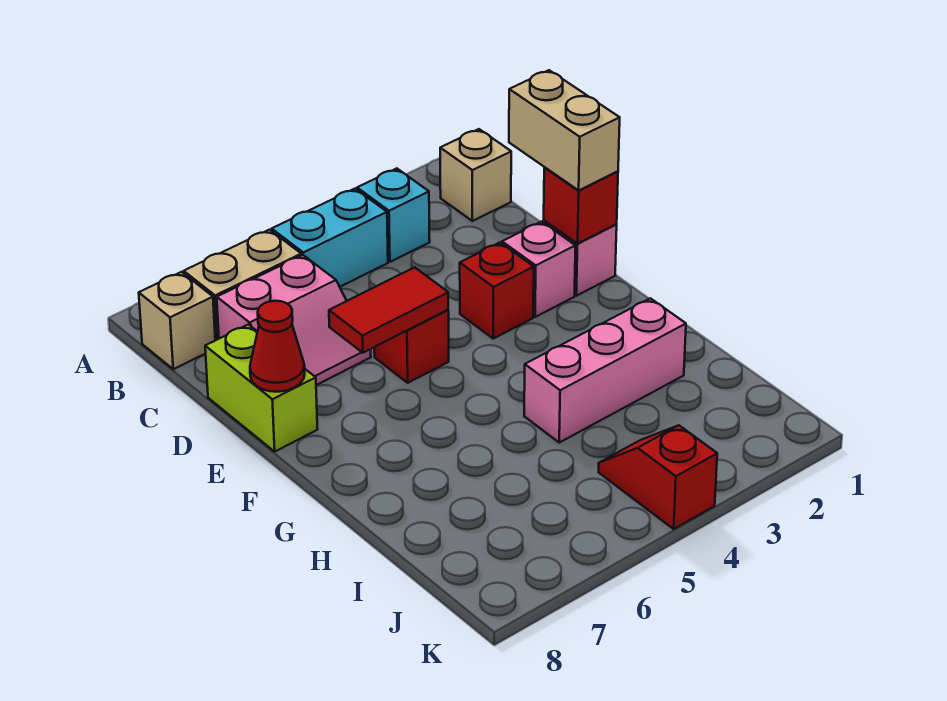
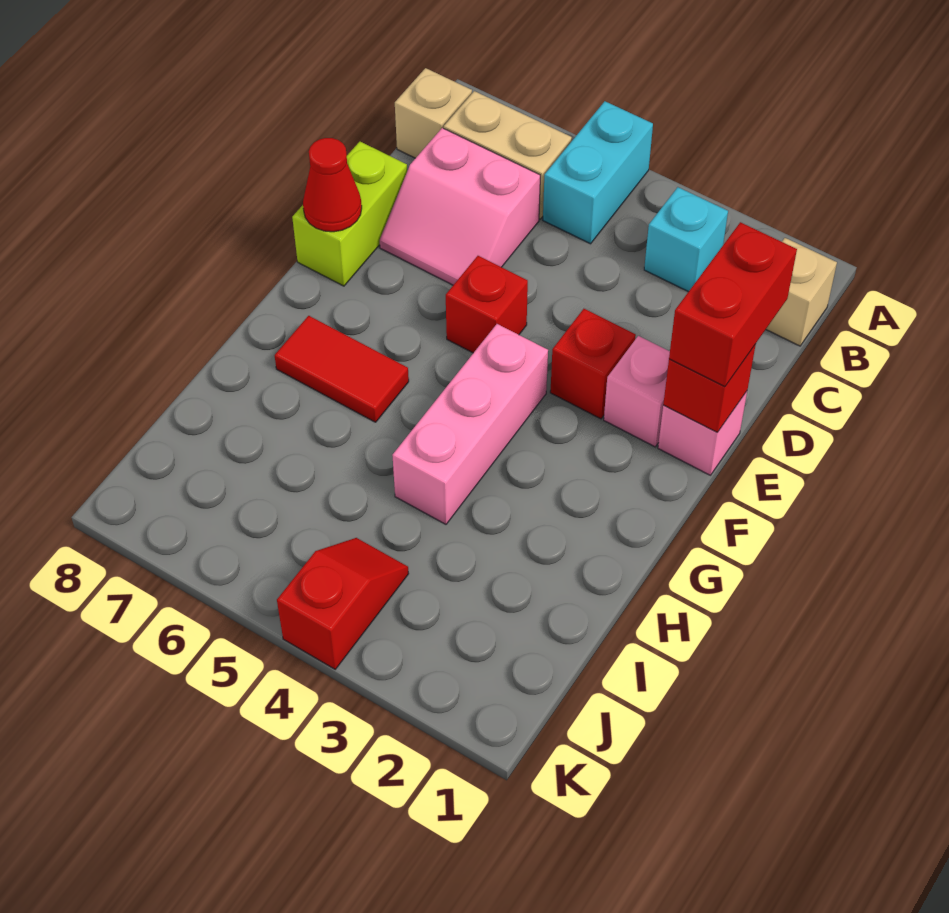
cyan brick B4:B5 level 1 -> cyan brick A5:B5 level 1
tan brick D1:E1 level 3 -> red brick D1:E1 level 3
red tile E5:E6 level 2 -> red tile G6:G7 level 1
pink brick H2:H4 level 1 -> pink brick F4:H4 level 1

